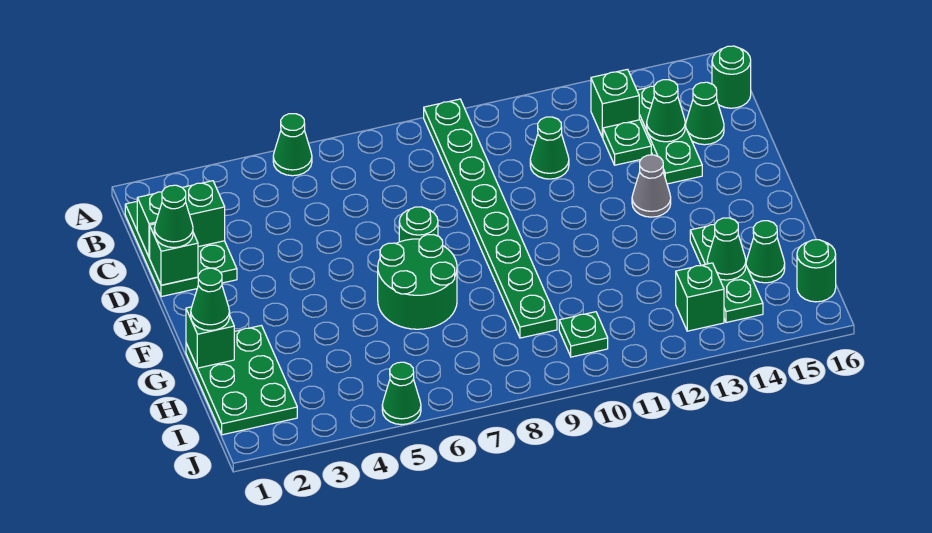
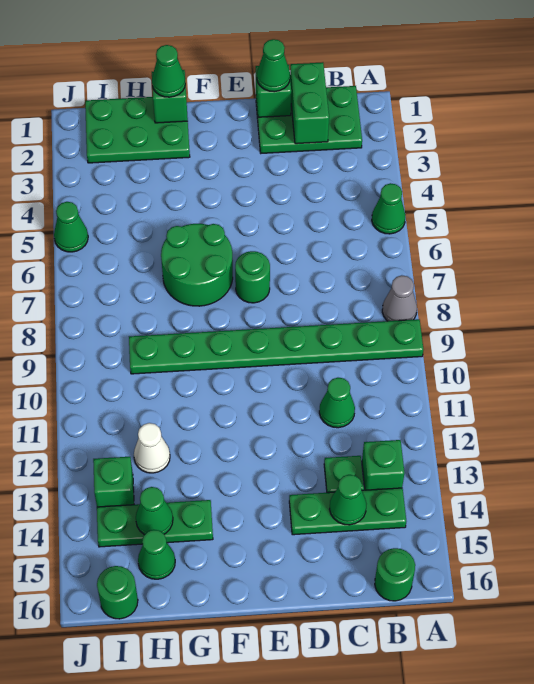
green cone C15 level 1 -> none
grey cone E13 level 1 -> grey cone A8 level 1
none -> white cone H12 level 1
green plate I10 level 1 -> none

